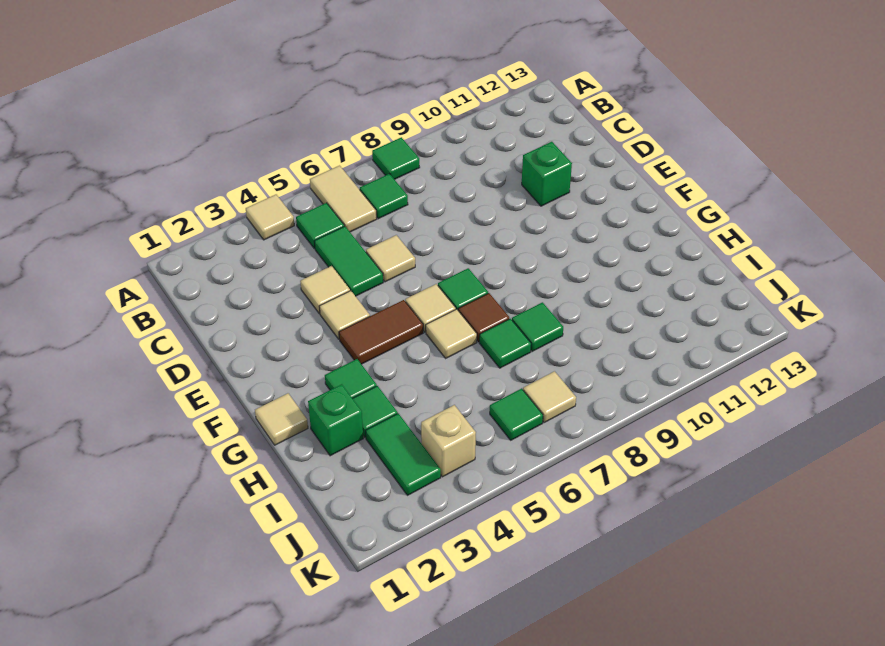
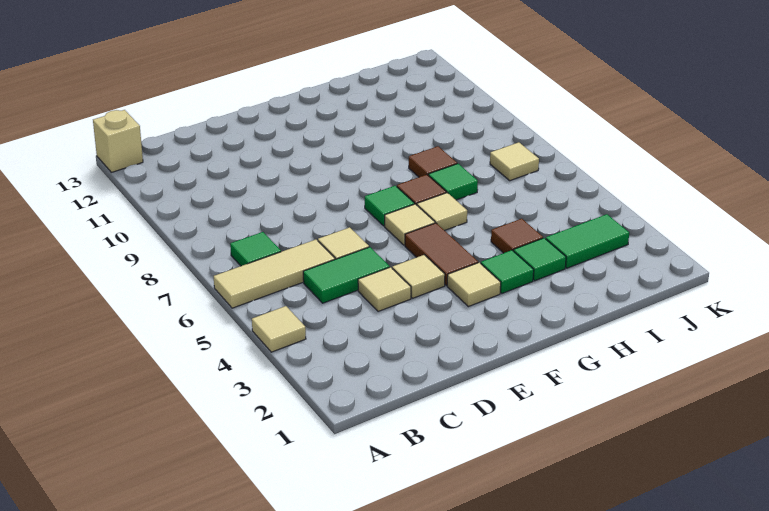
tan tile A6:B6 level 1 -> tan tile A6:C6 level 1
green tile A8 level 1 -> none
green tile B5 level 1 -> none
green brick D11 level 1 -> none
tan tile G1 level 1 -> tan tile F3 level 1
green brick H2 level 1 -> none
none -> brown tile H4 level 1
green tile H8 level 1 -> brown tile H8 level 1
tan brick J4 level 1 -> tan brick A13 level 1
green tile J6 level 1 -> none

